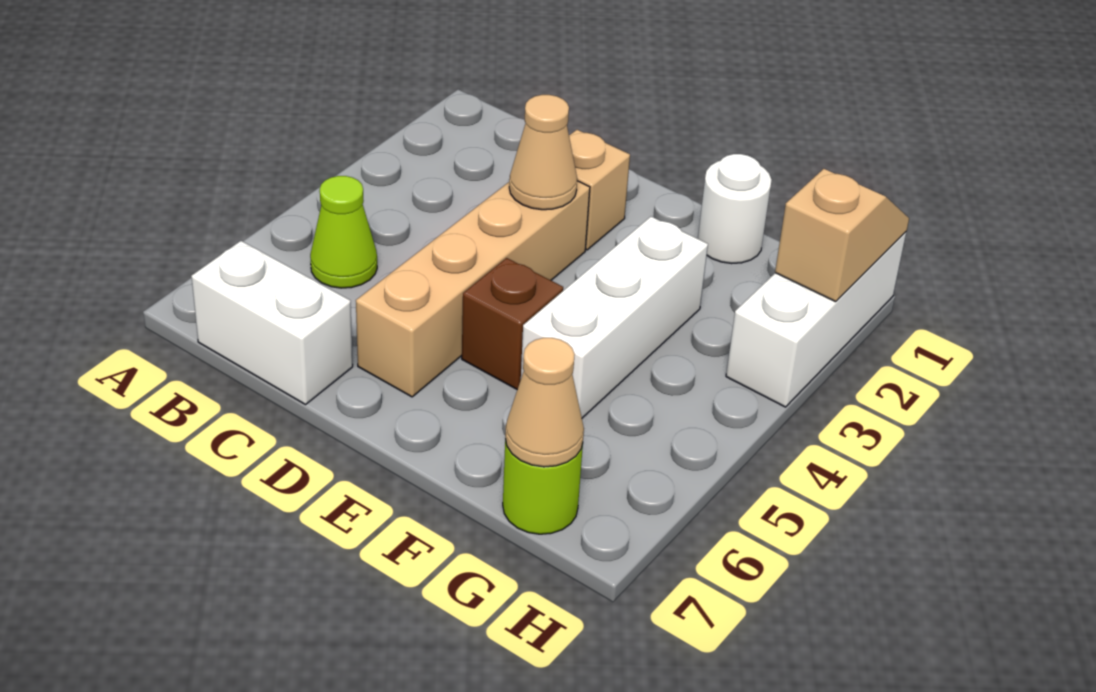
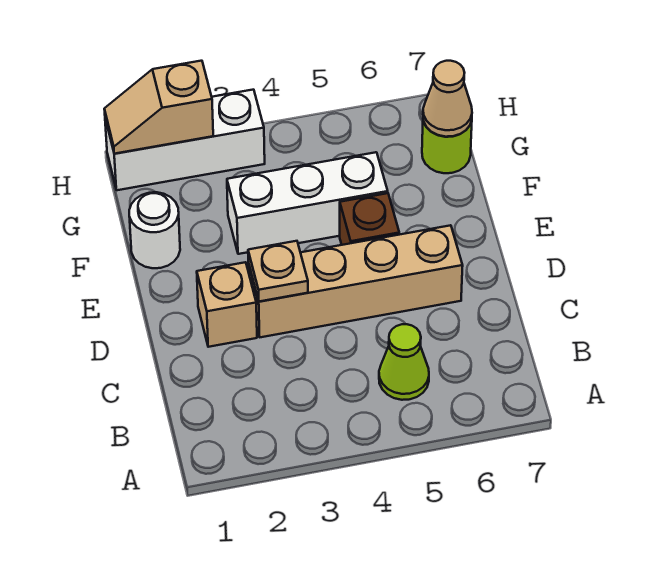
white brick B7:C7 level 1 -> none
tan cone D3 level 2 -> tan plate D3 level 2

